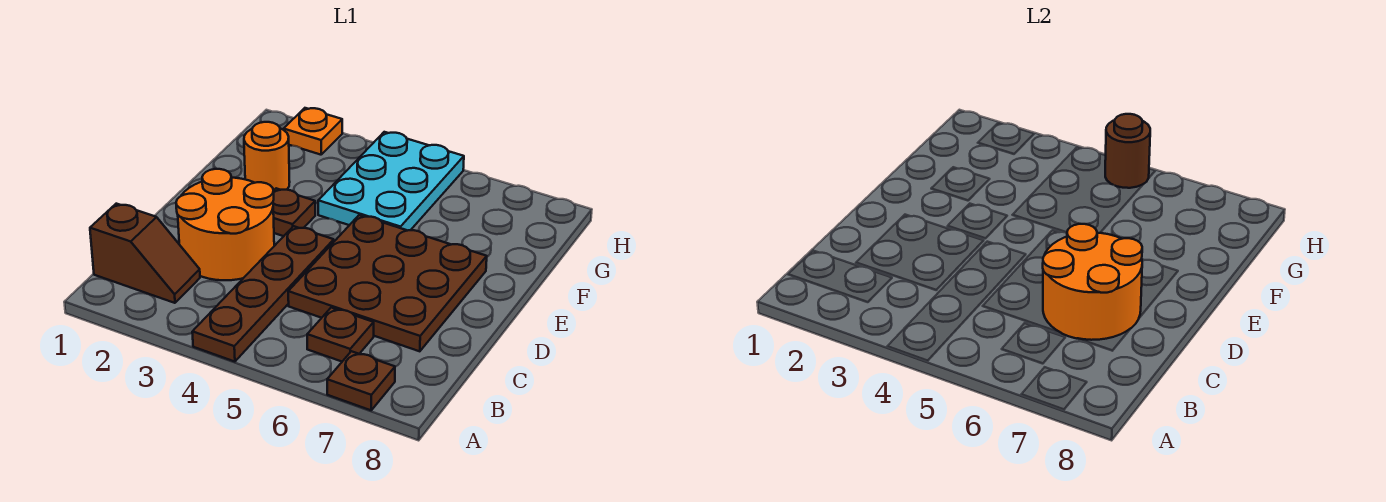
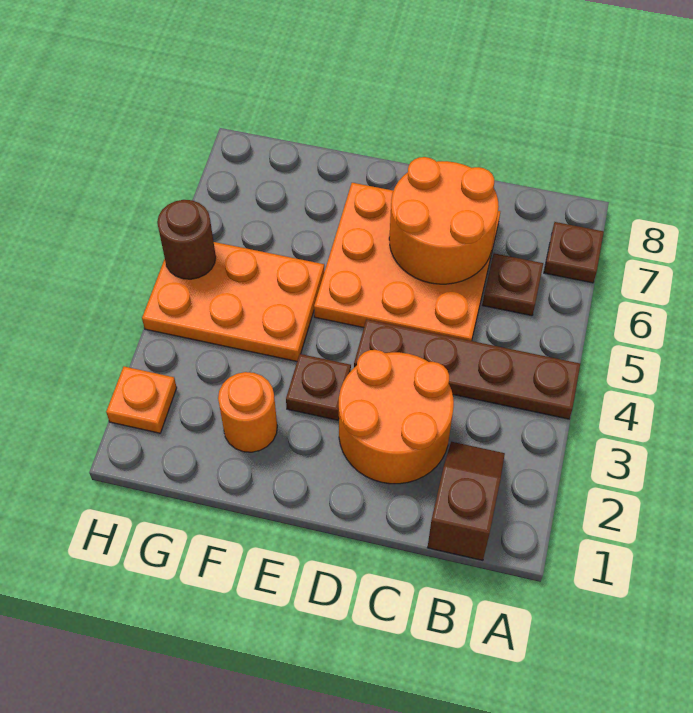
brown plate C5:E7 level 1 -> orange plate C5:E7 level 1
cyan plate F4:H5 level 1 -> orange plate F4:H5 level 1

